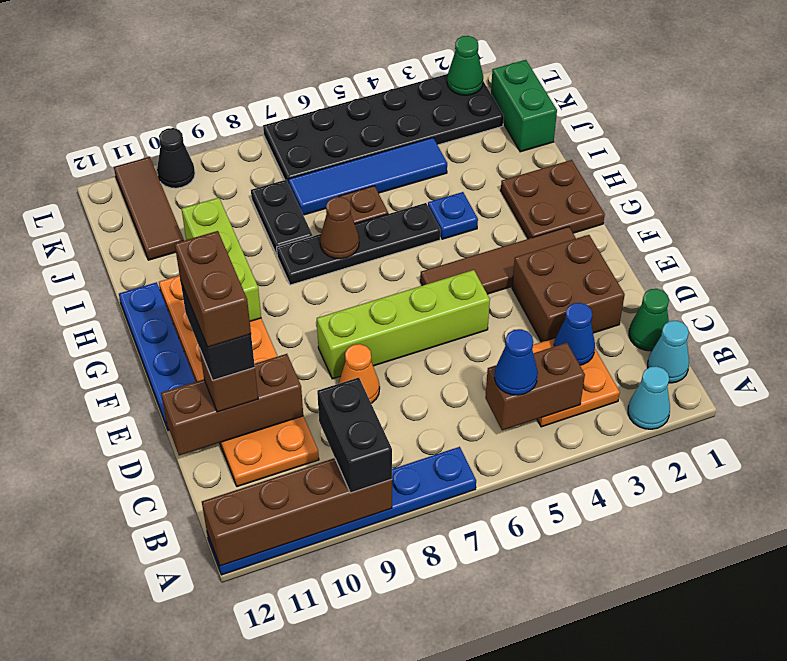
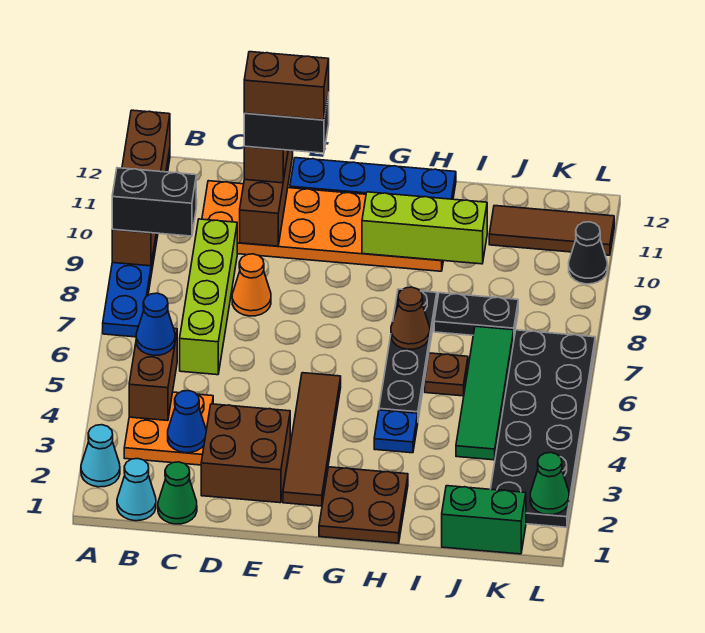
lime brick E5:E8 level 1 -> lime brick C6:C9 level 1
blue tile J4:J7 level 1 -> green tile J4:J7 level 1

